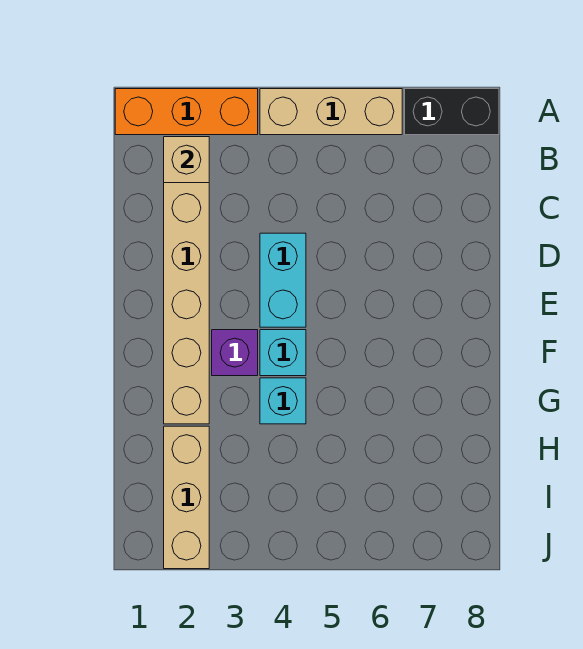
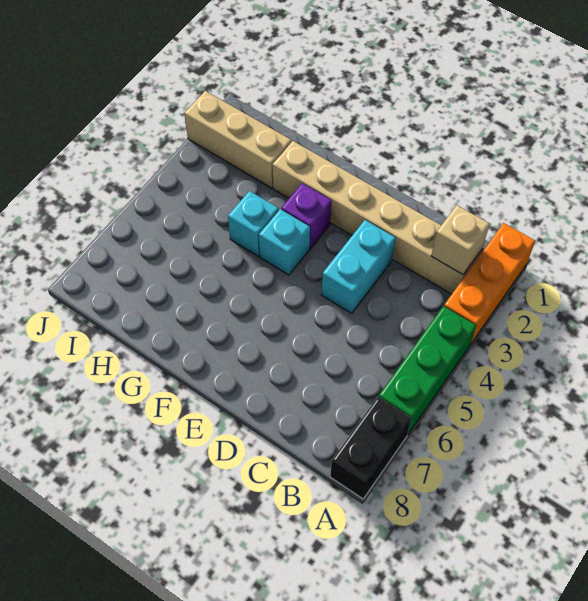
tan brick A4:A6 level 1 -> green brick A4:A6 level 1
cyan brick D4:E4 level 1 -> cyan brick D3:D4 level 1

